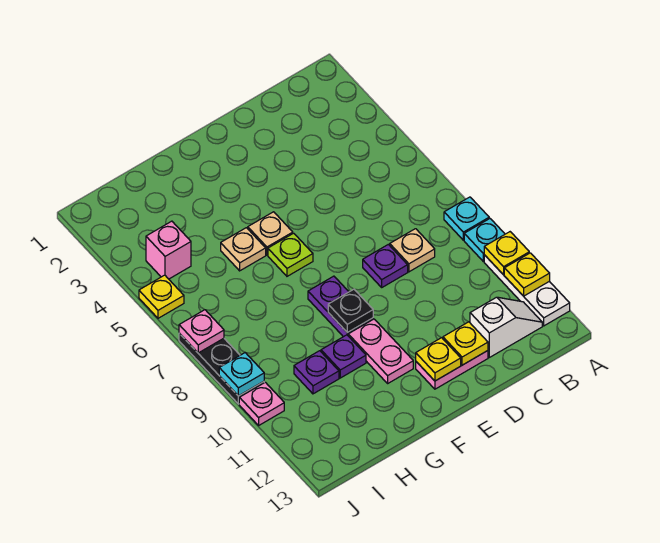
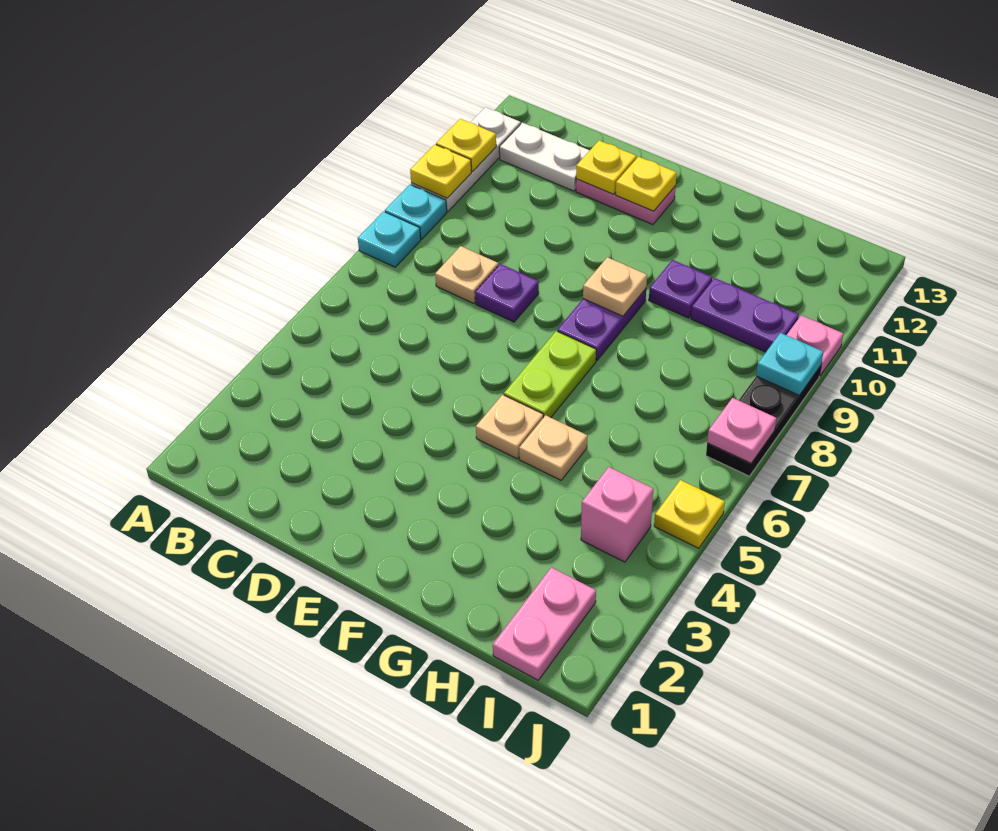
white slope B12:C12 level 1 top C -> white plate B12:C12 level 1
lime plate F6 level 1 -> lime plate F6:F7 level 1
black plate F9 level 2 -> tan plate F9 level 2
pink plate F10:F11 level 1 -> pink plate I1:I2 level 1
purple plate H10 level 1 -> purple plate H10:I10 level 1

